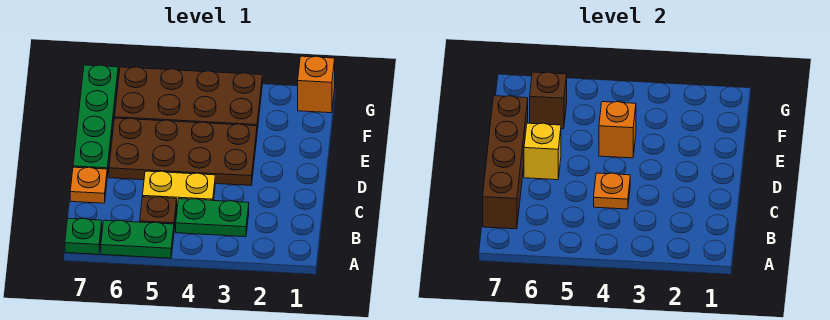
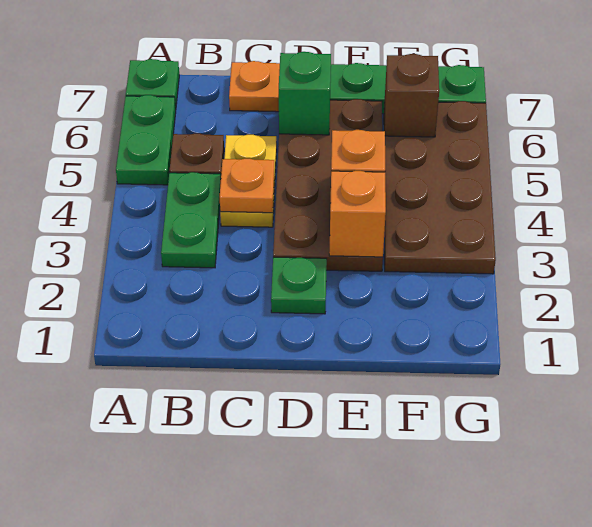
brown brick B7:E7 level 2 -> none
none -> green plate D2 level 1
yellow brick D6 level 2 -> green brick D6 level 2
orange brick G1 level 1 -> orange brick E3 level 2

